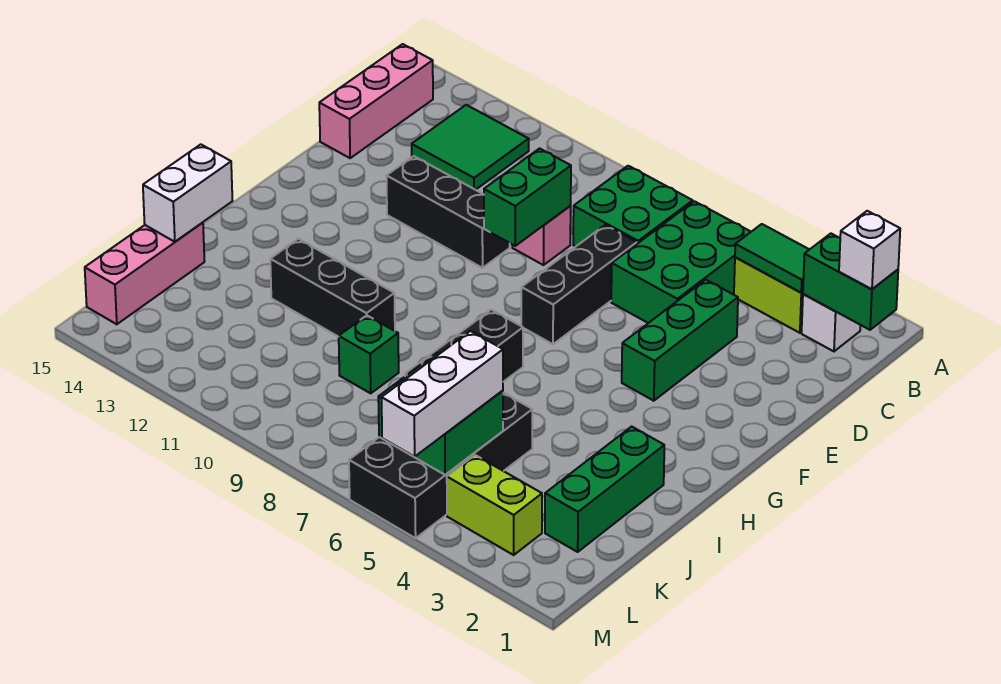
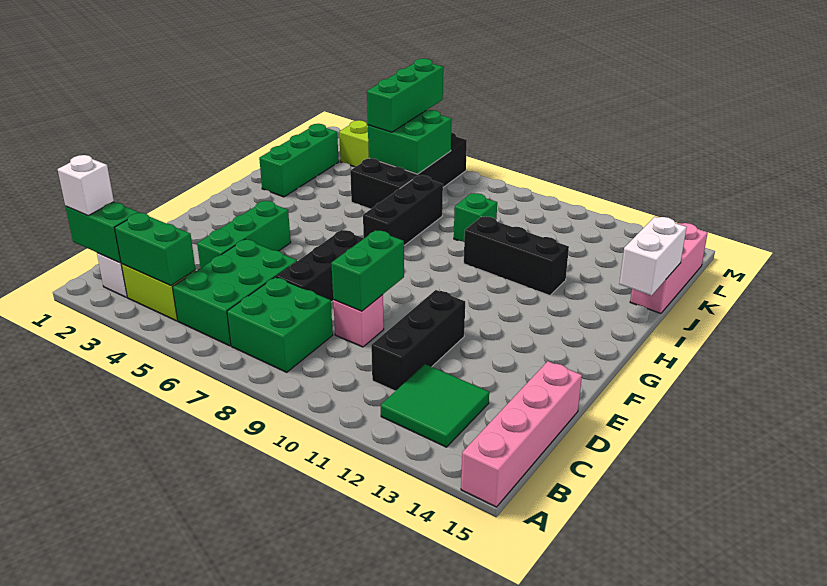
green tile B3:B4 level 2 -> green brick B3:B4 level 2
pink brick B15:D15 level 1 -> pink brick A15:D15 level 1
black brick E10:E12 level 1 -> black brick C11:E11 level 1
white brick K5:M5 level 3 -> green brick K5:M5 level 3

